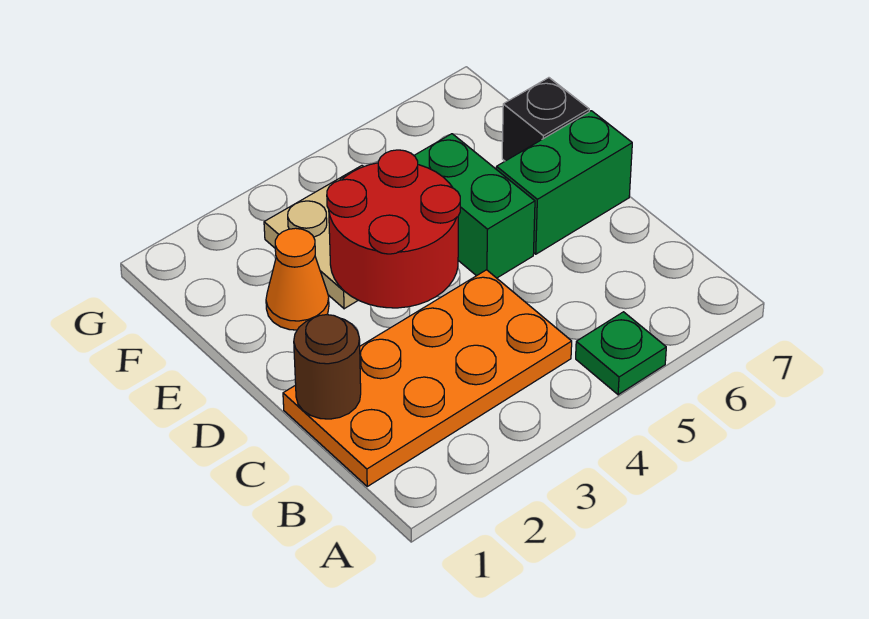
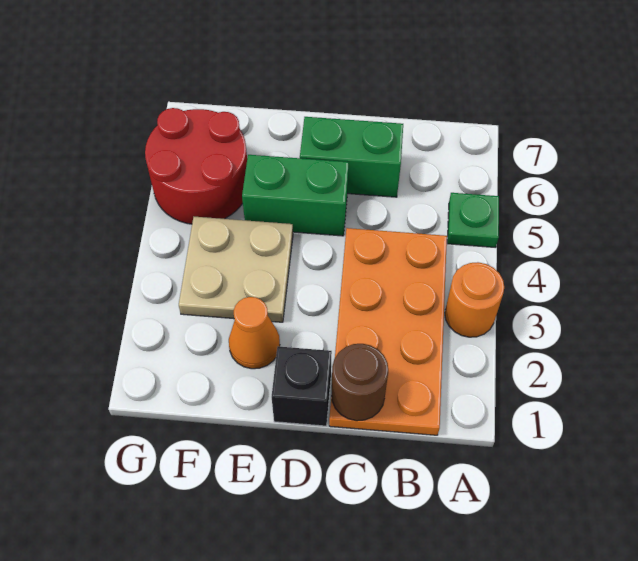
none -> orange round brick A3 level 1
red round brick D3:E4 level 2 -> red round brick F5:G6 level 1
green brick D6:D7 level 1 -> green brick C6:D6 level 1
black brick E7 level 1 -> black brick D1 level 1

